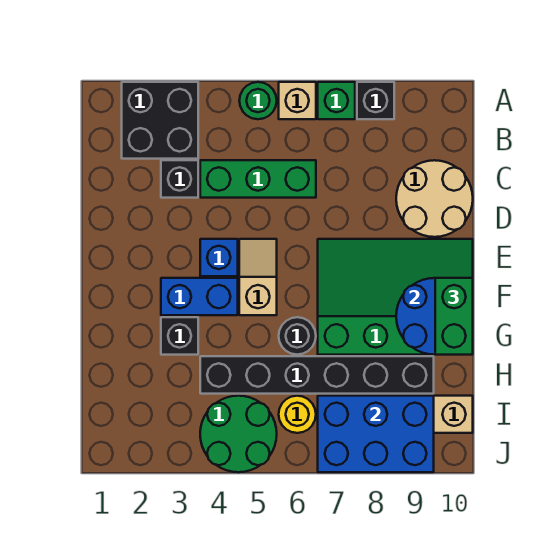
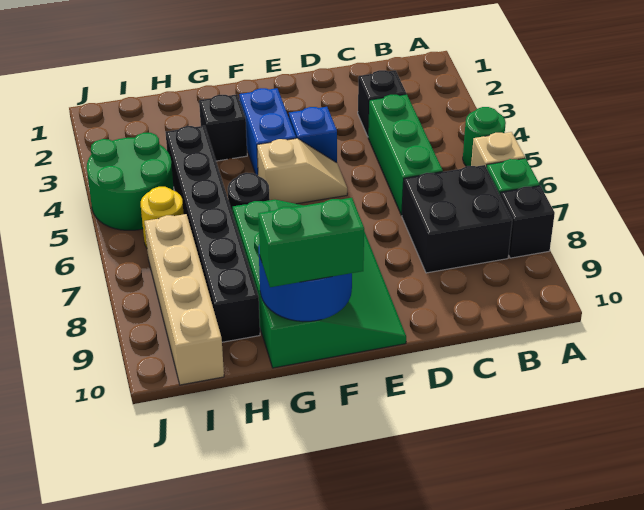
black brick A2:B3 level 1 -> black brick B7:C8 level 1
tan round brick C9:D10 level 1 -> none
blue brick I7:J9 level 2 -> none

